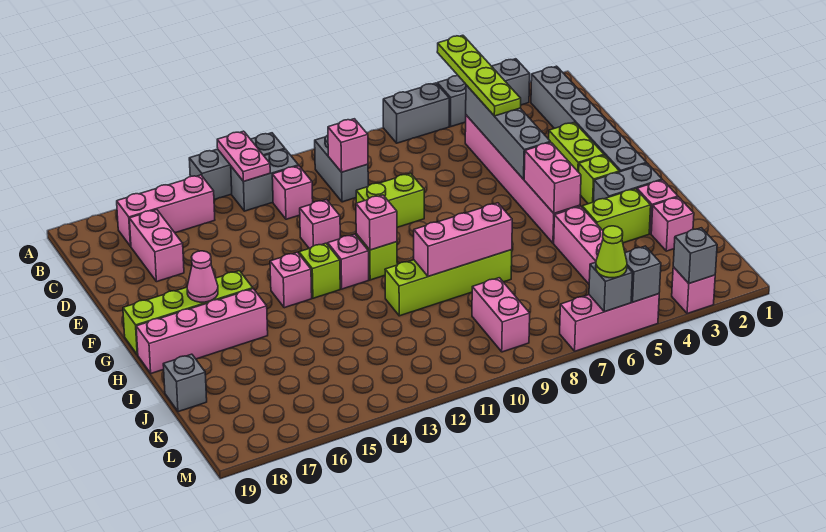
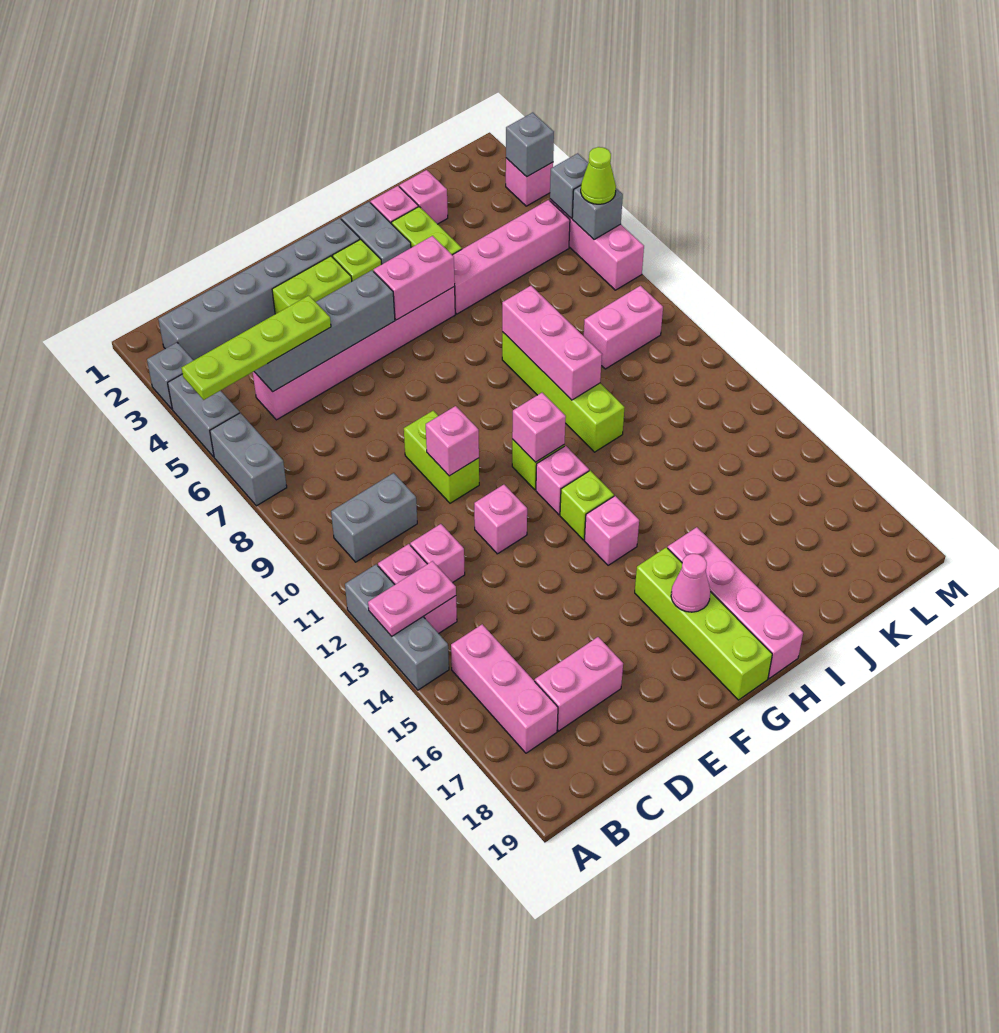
grey brick B12:B13 level 1 -> pink brick B12:B13 level 1
pink brick C10 level 2 -> pink brick E10 level 2
grey brick J19 level 1 -> none

